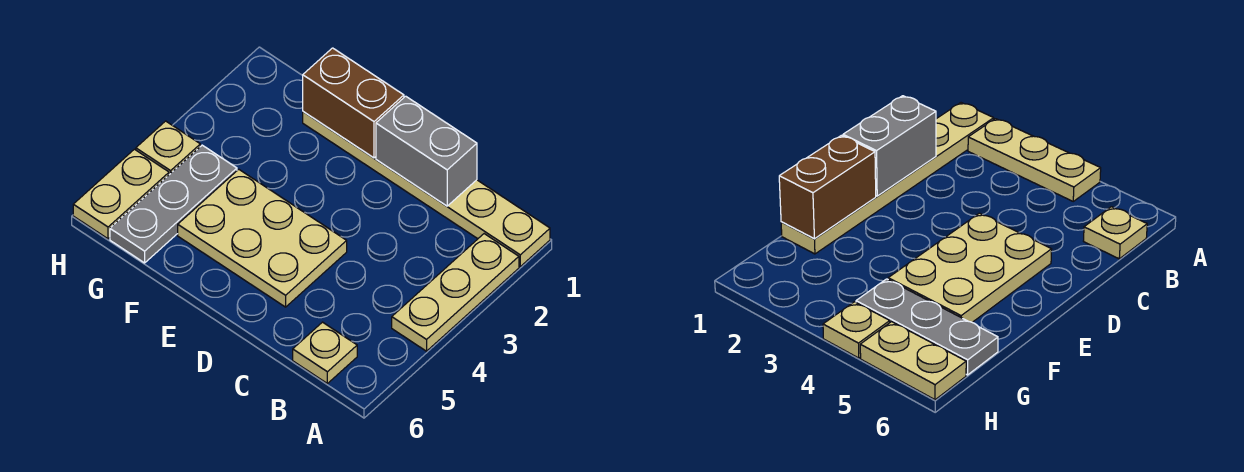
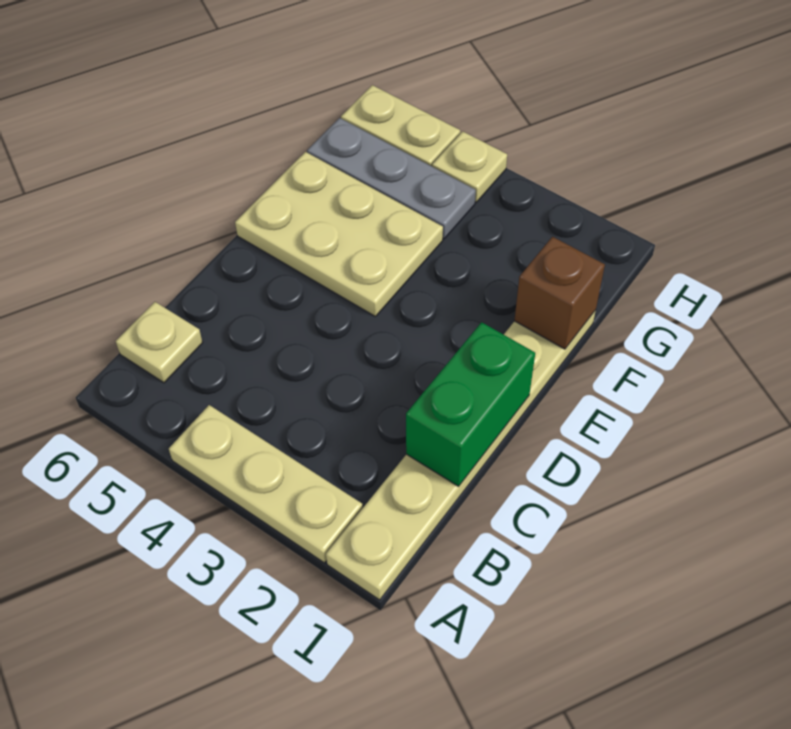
grey brick C1:D1 level 2 -> green brick C1:D1 level 2
tan plate D4:F5 level 1 -> tan plate E4:F6 level 1
brown brick E1:F1 level 2 -> brown brick F1 level 2

